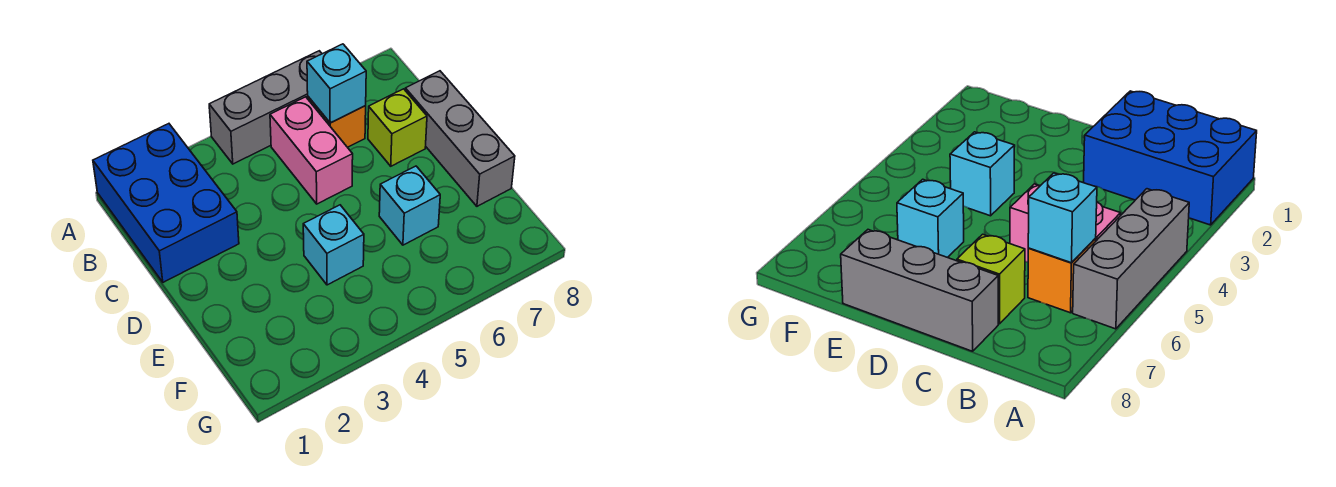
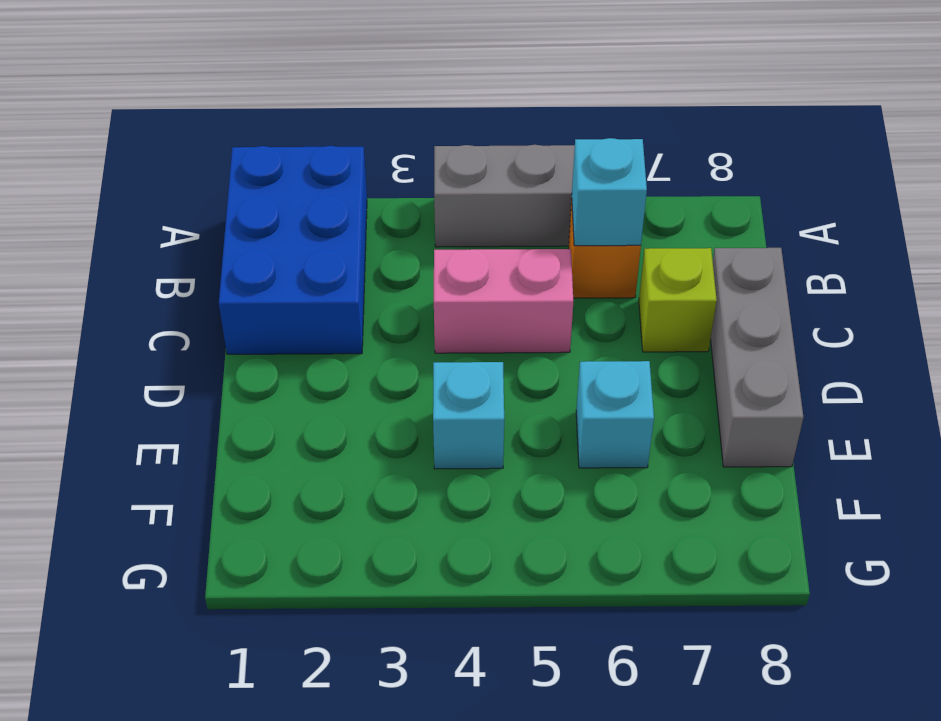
pink brick B5:C5 level 1 -> pink brick C4:C5 level 1

